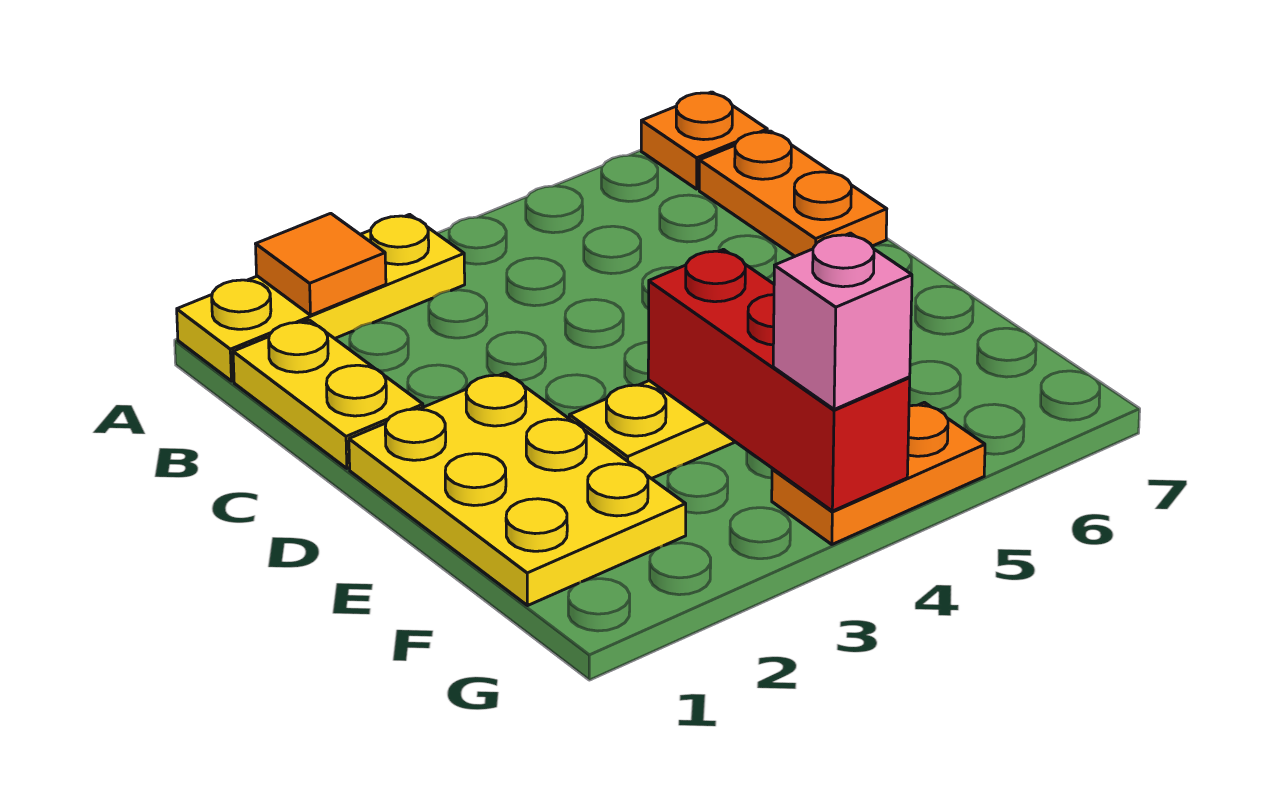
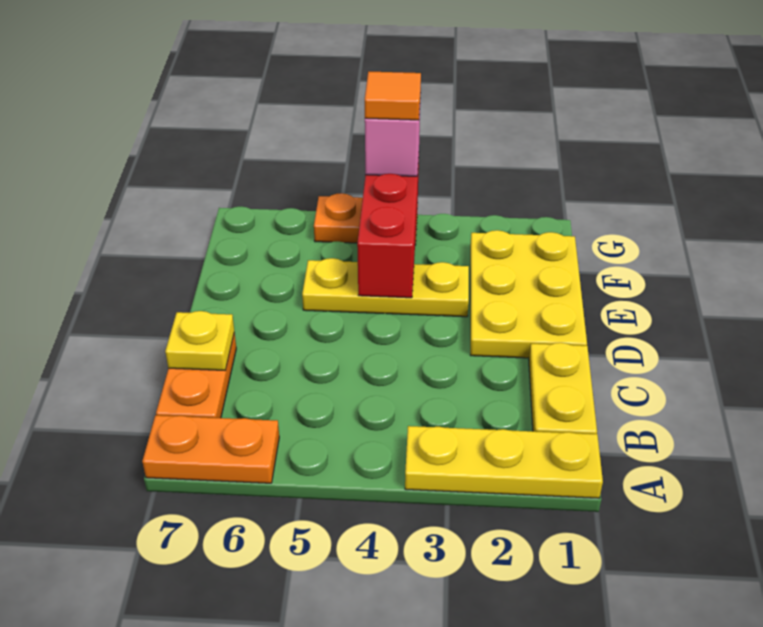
orange tile A2 level 2 -> orange tile G4 level 4
orange plate A7 level 1 -> orange plate A6:A7 level 1
none -> yellow plate C7 level 2

